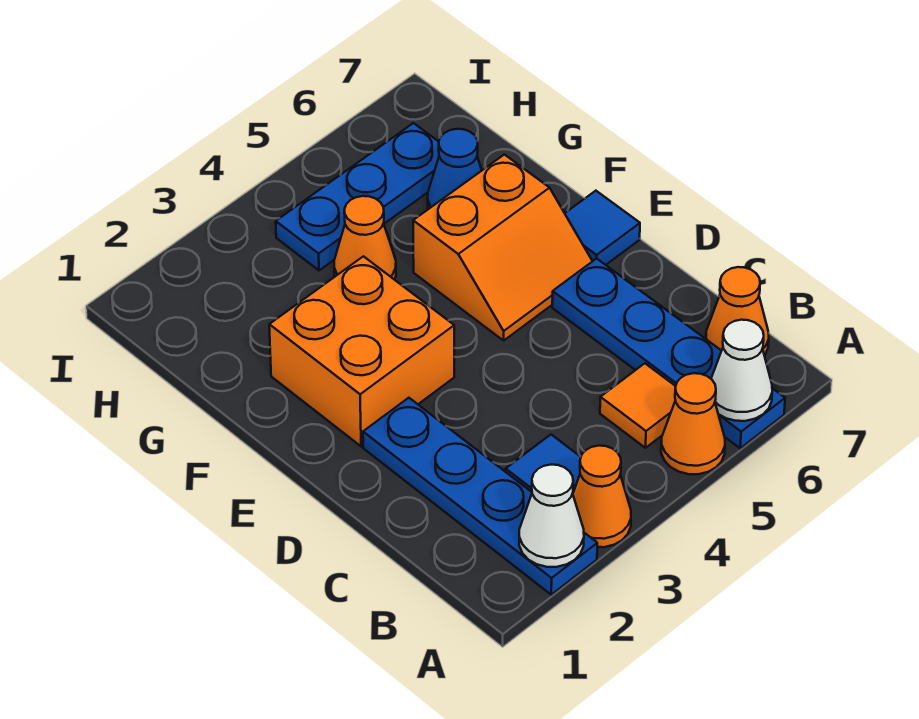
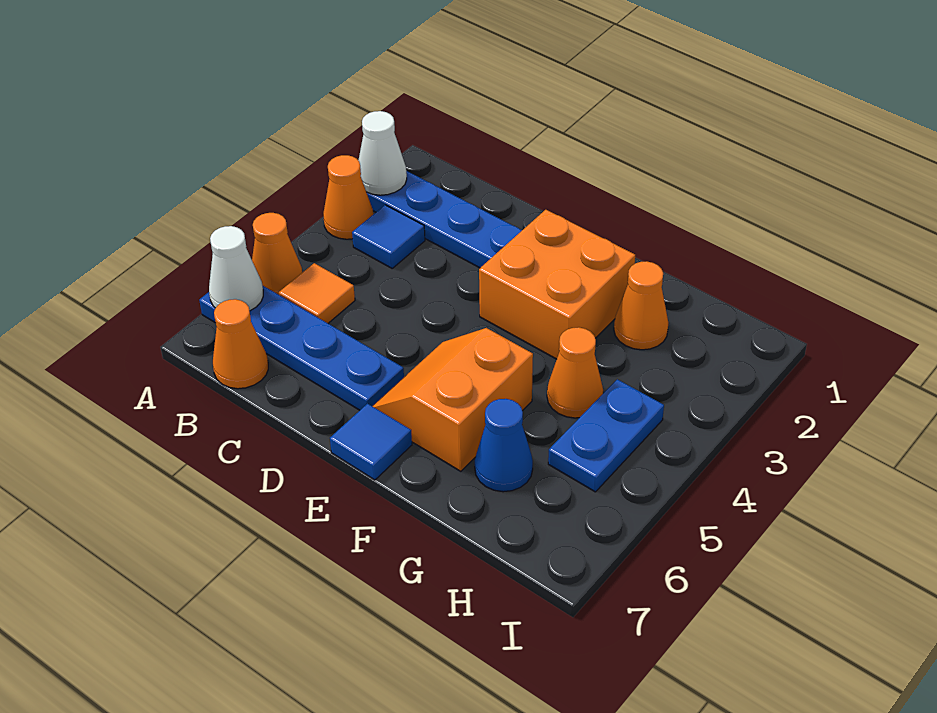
none -> orange cone G2 level 1
blue plate H4:H6 level 1 -> blue plate H4:H5 level 1

